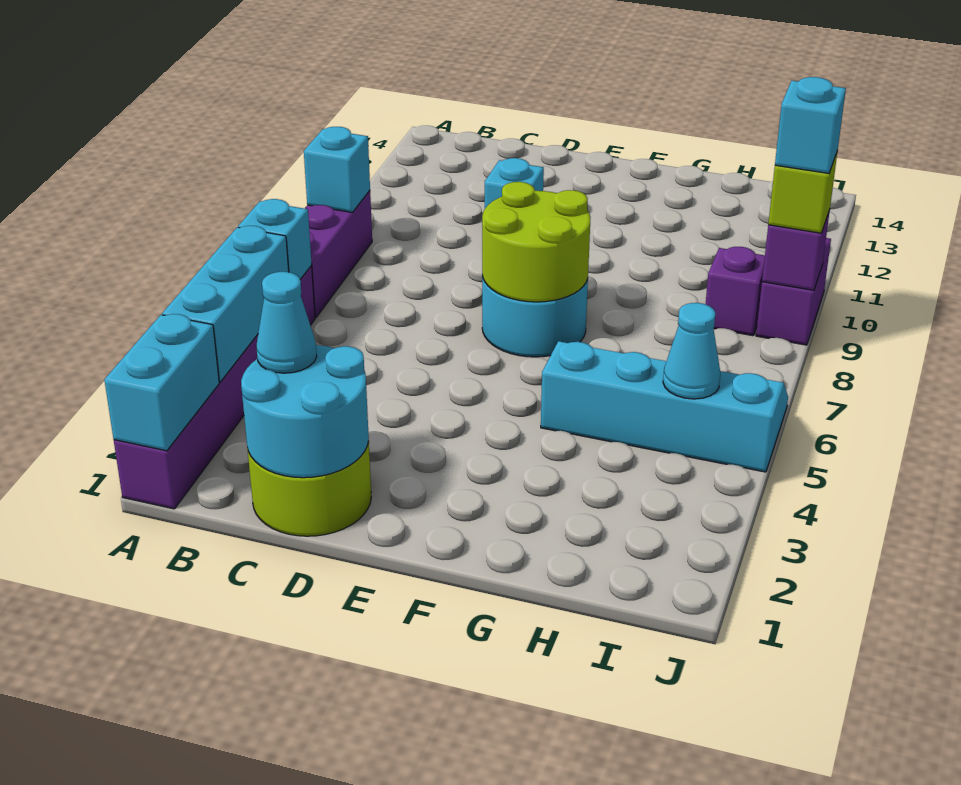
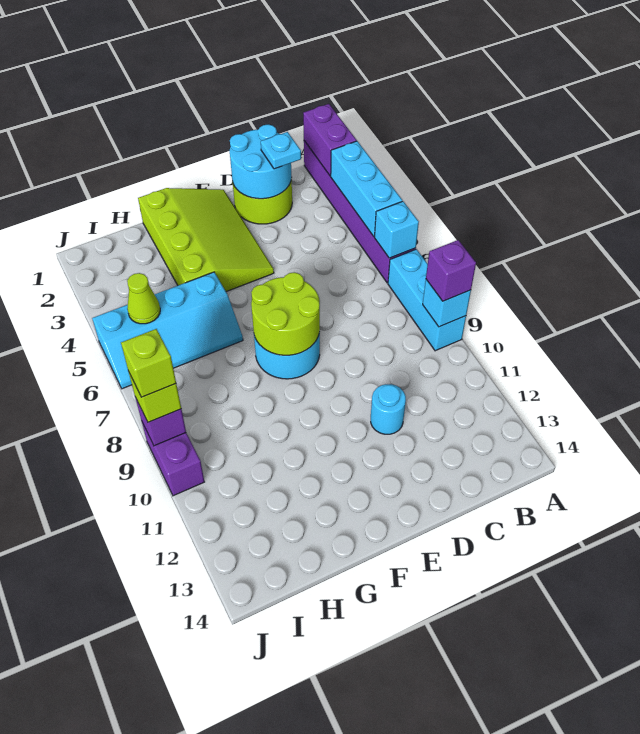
cyan brick A1:A2 level 2 -> purple brick A1:A2 level 2
purple brick A7:A9 level 1 -> cyan brick A7:A9 level 1
cyan cone C2 level 3 -> cyan plate C2 level 3
cyan brick D11 level 1 -> cyan round brick D11 level 1
none -> lime slope E1:G4 level 1 top G
cyan cone I5 level 2 -> lime cone I5 level 2
purple brick I9 level 1 -> purple brick A9 level 3
cyan brick J9 level 4 -> lime brick J9 level 4

